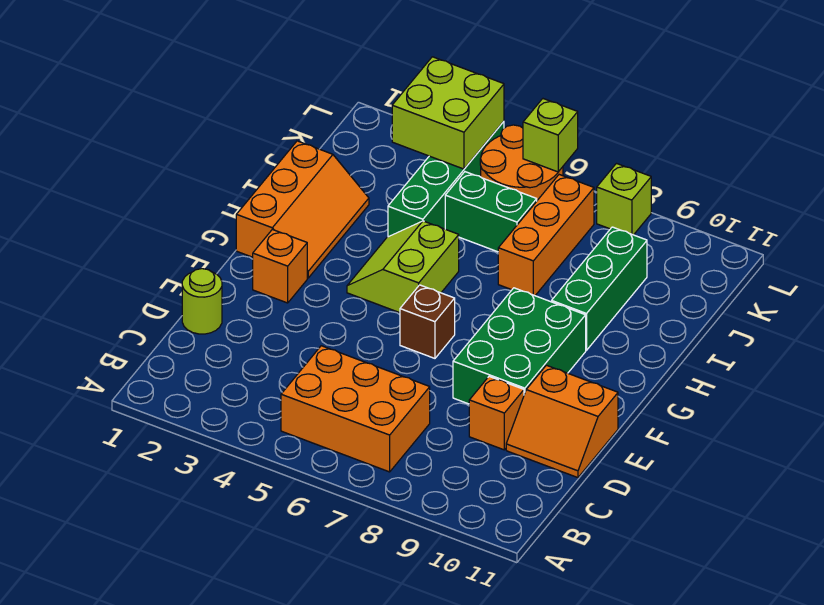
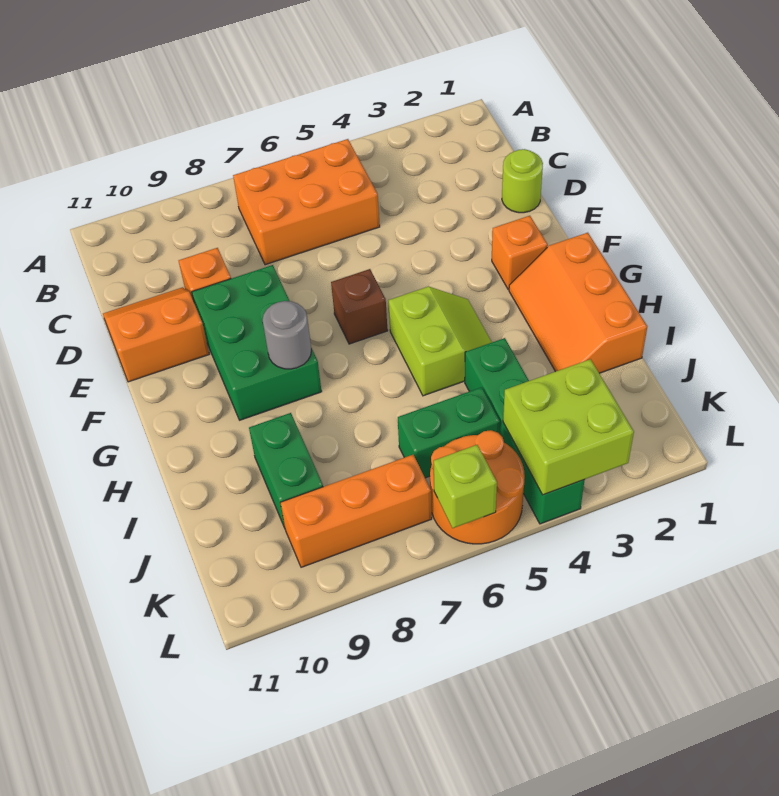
none -> grey round brick G8 level 2
green brick H9:J9 level 1 -> green brick I9:J9 level 1
orange brick I7:K7 level 1 -> orange brick K7:K9 level 1
lime brick L8 level 1 -> none

